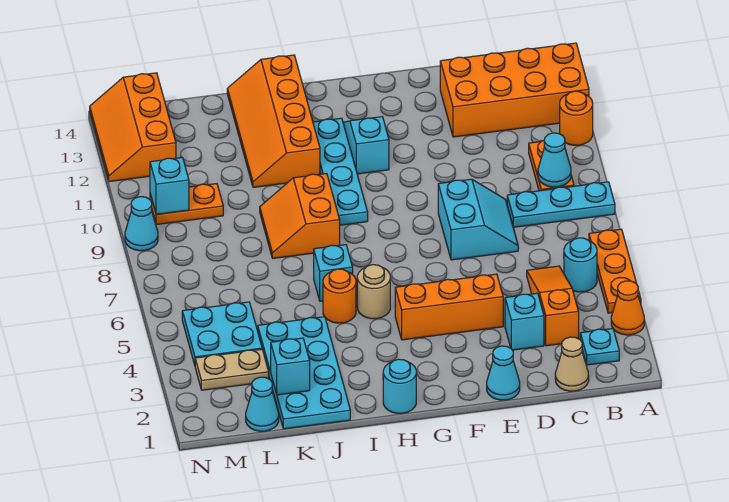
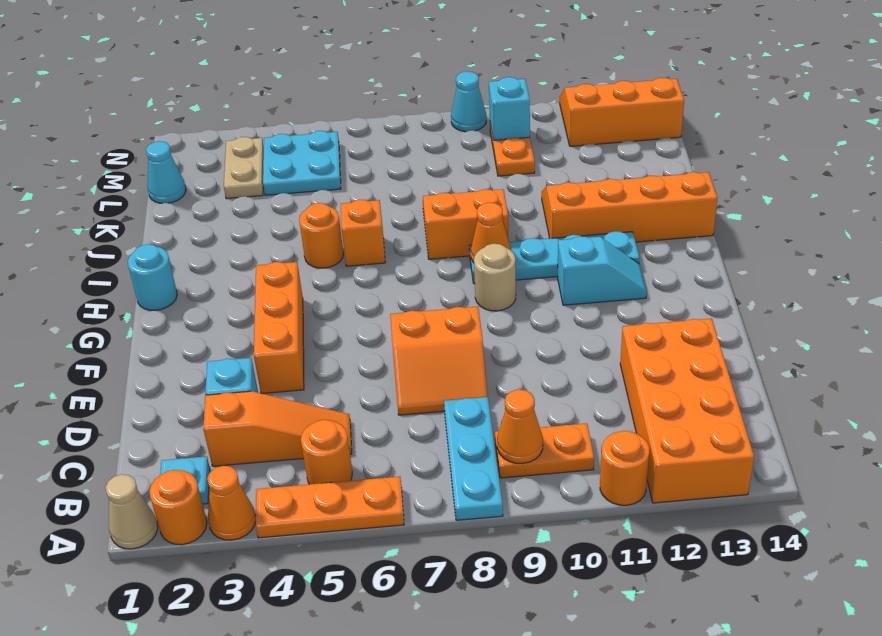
none -> orange round brick A2 level 1
cyan round brick B5 level 1 -> orange round brick B5 level 1
cyan cone B9 level 2 -> orange cone B9 level 2
tan cone C1 level 1 -> tan cone A1 level 1
cyan slope D7:E8 level 1 top E -> orange slope D7:E8 level 1 top E
cyan cone E1 level 1 -> none
tan round brick H5 level 1 -> tan round brick G9 level 1
none -> orange cone H9 level 2
cyan brick I6 level 1 -> orange brick I6 level 1
cyan plate J1:K4 level 1 -> none
cyan brick K2 level 2 -> none

